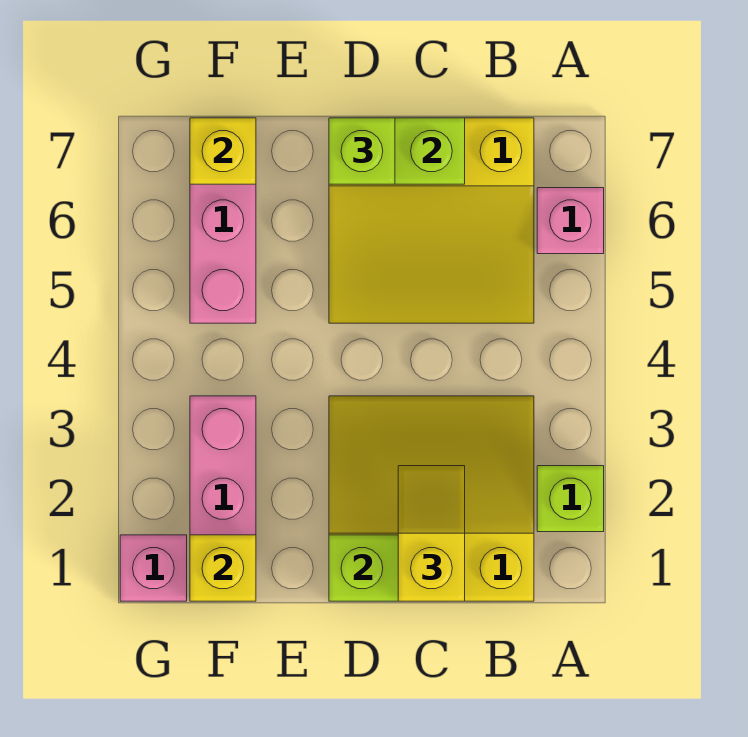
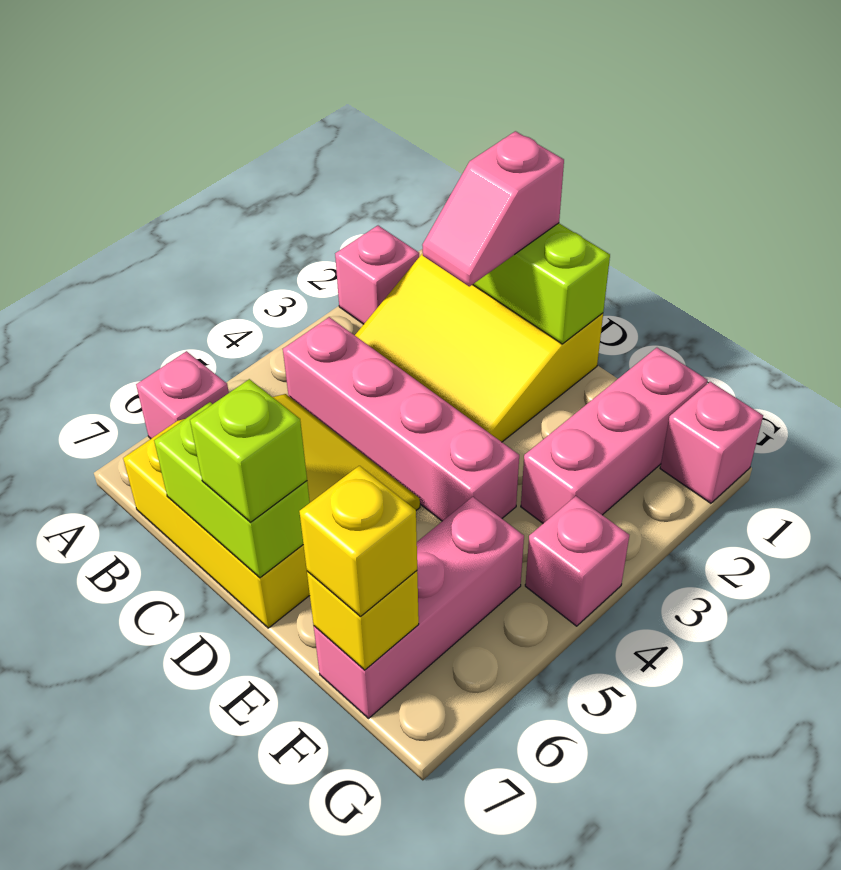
lime brick A2 level 1 -> pink brick A2 level 1
none -> pink brick B4:E4 level 1
yellow slope C1:C2 level 3 top 1 -> pink slope C1:C2 level 3 top 1
yellow brick F1 level 2 -> yellow brick F7 level 3
none -> pink brick G4 level 1

